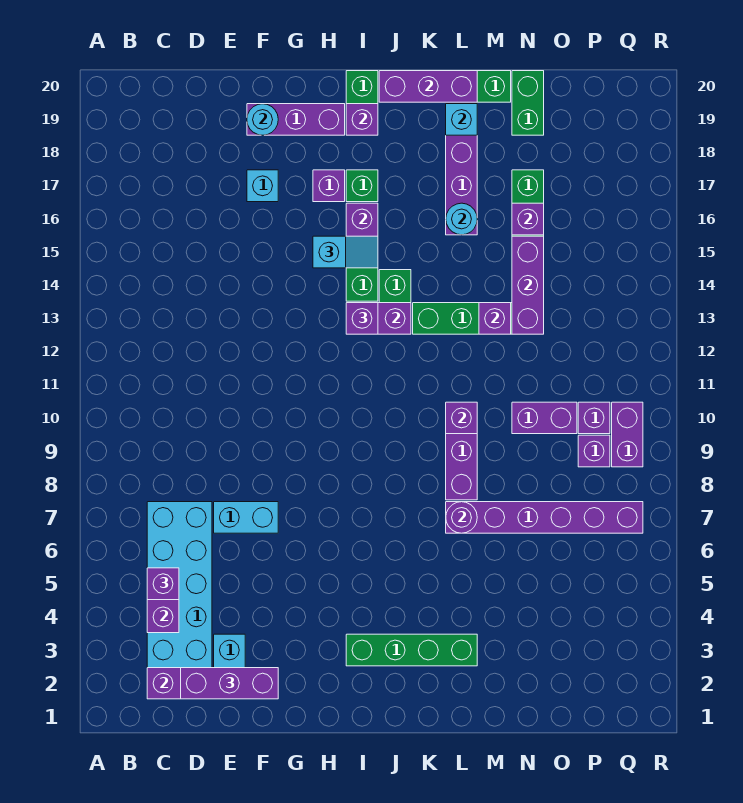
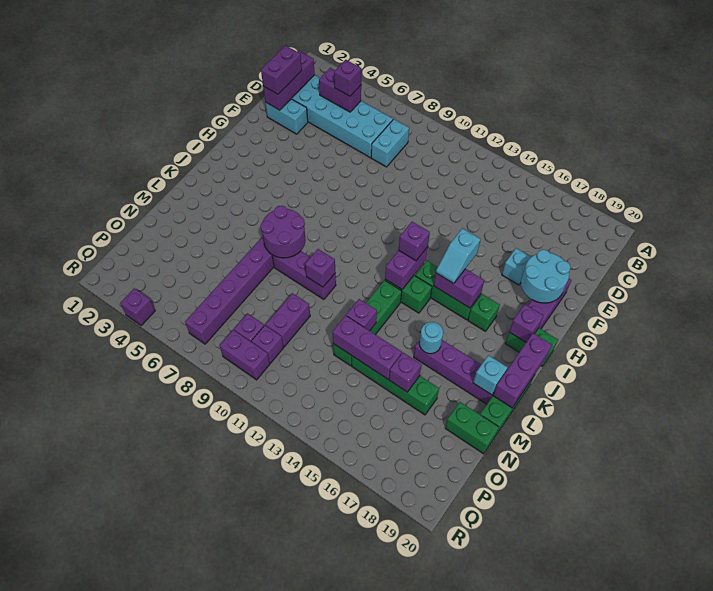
purple brick D2:F2 level 3 -> purple brick D2:E2 level 3
cyan brick E7:F7 level 1 -> cyan brick C8:D8 level 1
cyan round brick F19 level 2 -> cyan round brick F18:G19 level 2
purple brick H17 level 1 -> purple brick R4 level 1
green brick I3:L3 level 1 -> none
purple round brick L7 level 2 -> purple round brick K7:L8 level 2

